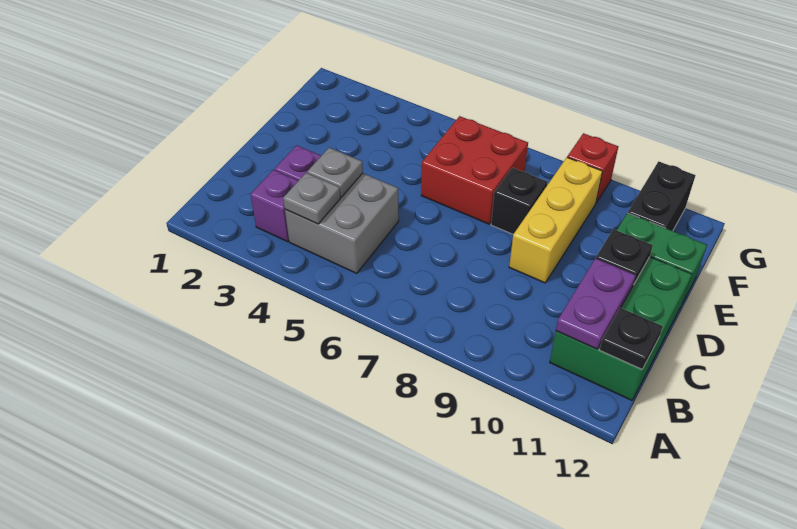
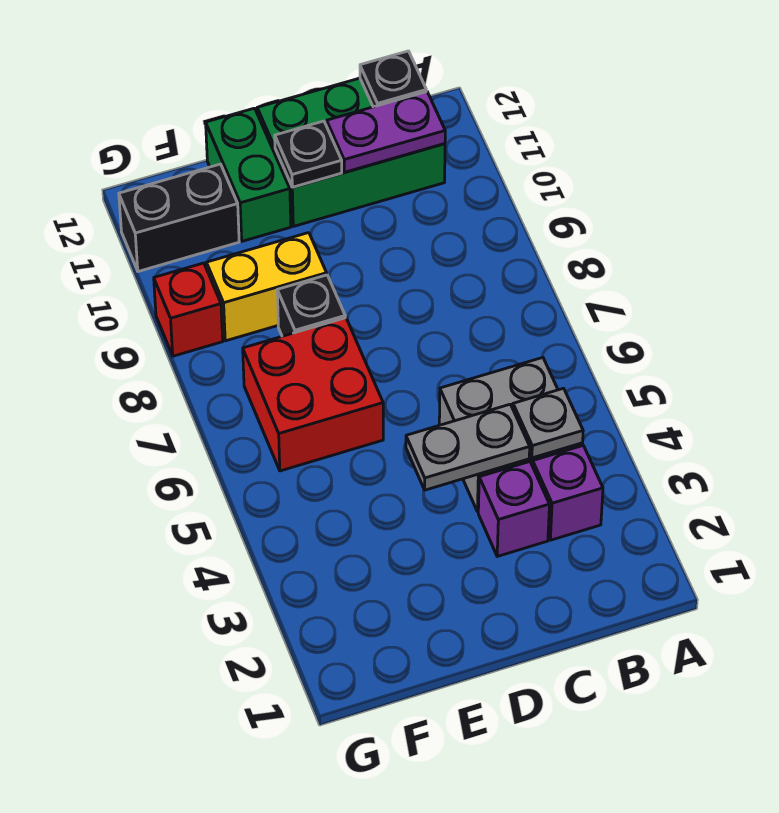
grey plate C4 level 2 -> grey plate C4:D4 level 2
yellow brick D9:F9 level 1 -> yellow brick E9:F9 level 1

